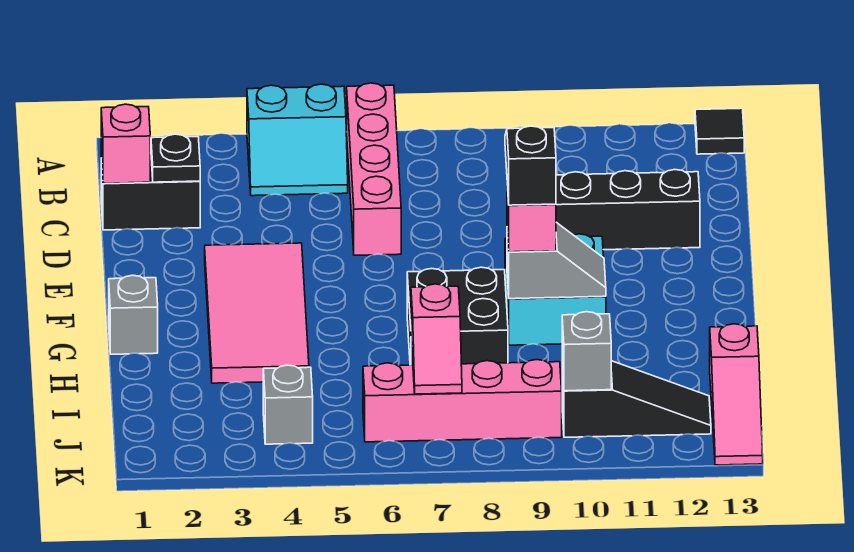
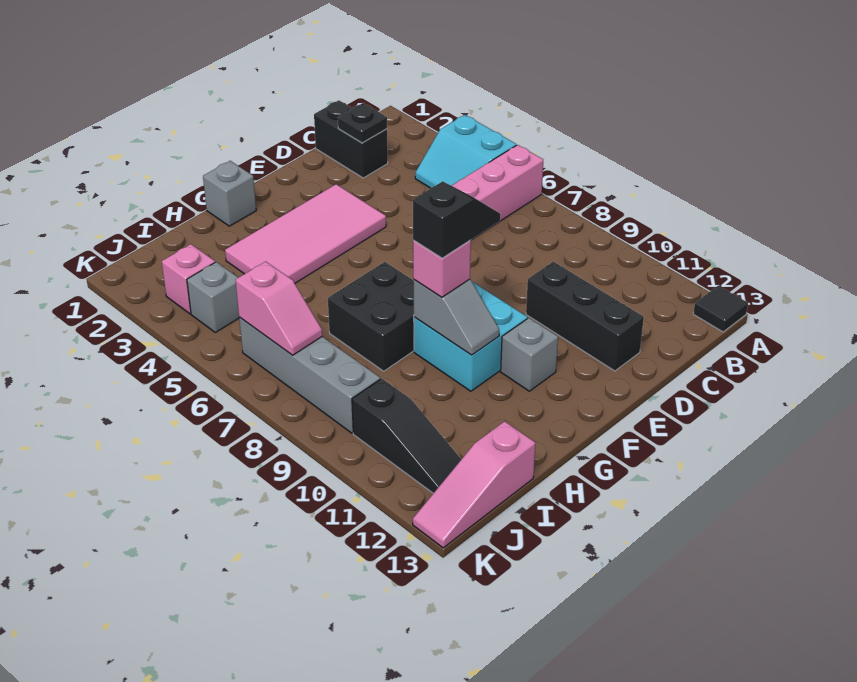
pink brick C1 level 2 -> pink brick J3 level 1
pink slope I7:J7 level 2 top I -> pink slope J6:J7 level 2 top 6
pink brick J6:J9 level 1 -> grey brick J6:J9 level 1
grey brick J10 level 2 -> grey brick F11 level 1

